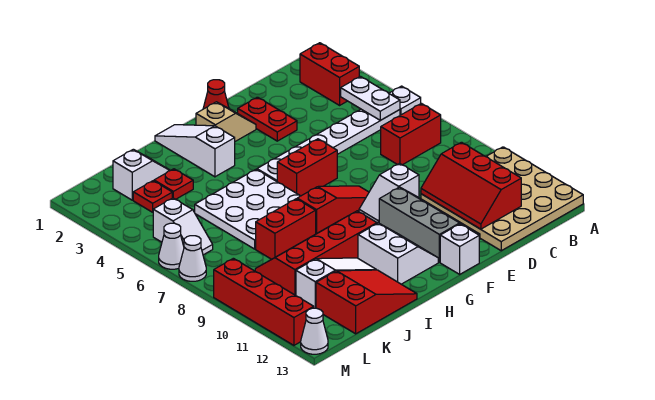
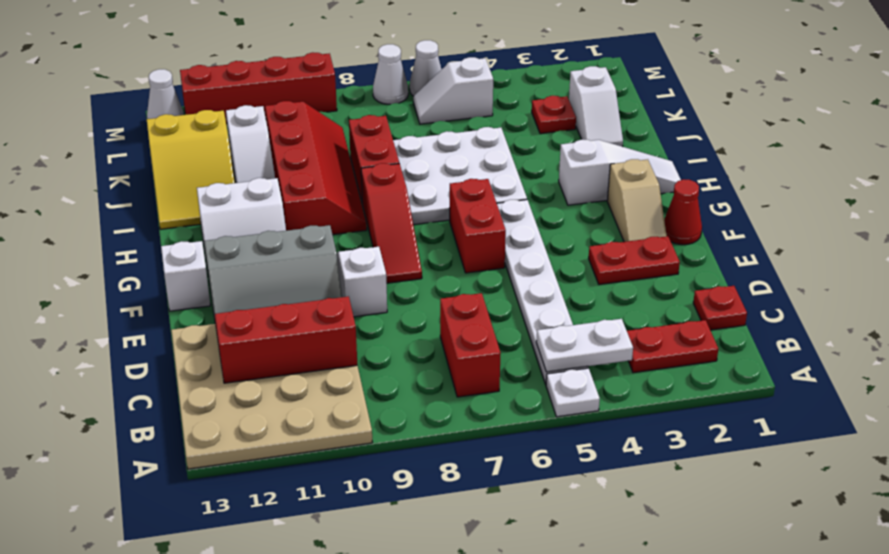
red brick B2:B3 level 1 -> red plate B2:B3 level 1
red slope I12:K13 level 1 top K -> yellow slope I12:K13 level 1 top K
red plate J3 level 1 -> red plate C1 level 1

